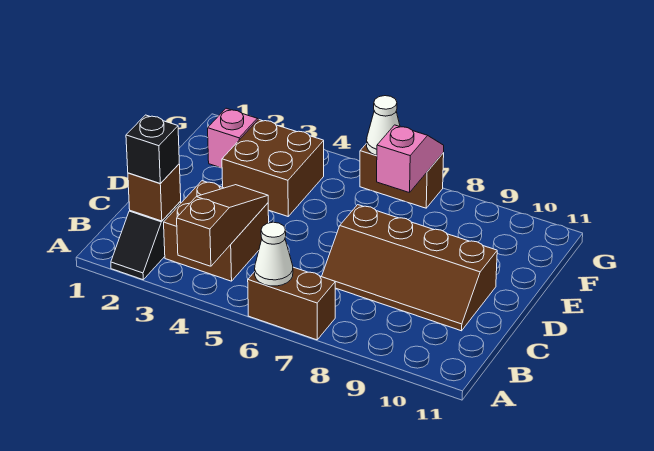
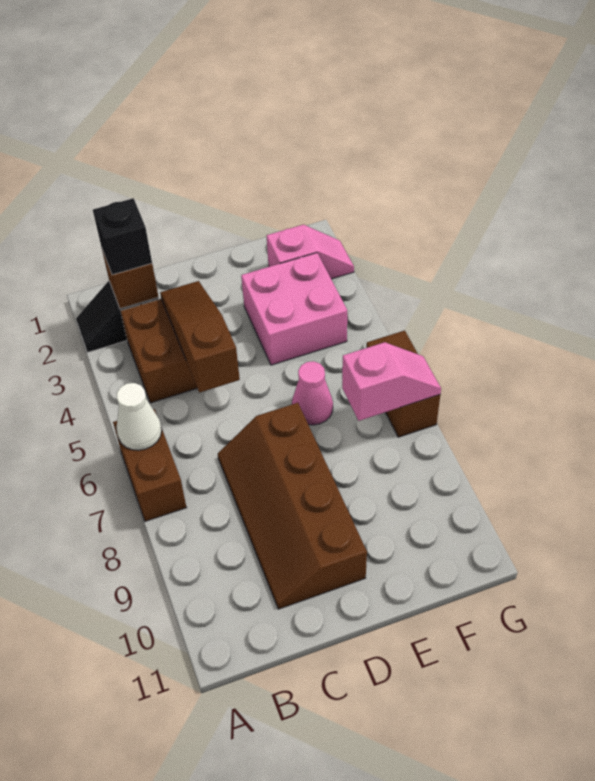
brown slope A4:C4 level 2 top A -> brown slope C3:C5 level 2 top 5
brown brick E3:F4 level 1 -> pink brick E3:F4 level 1
none -> pink cone E6 level 1
white cone G6 level 2 -> none

